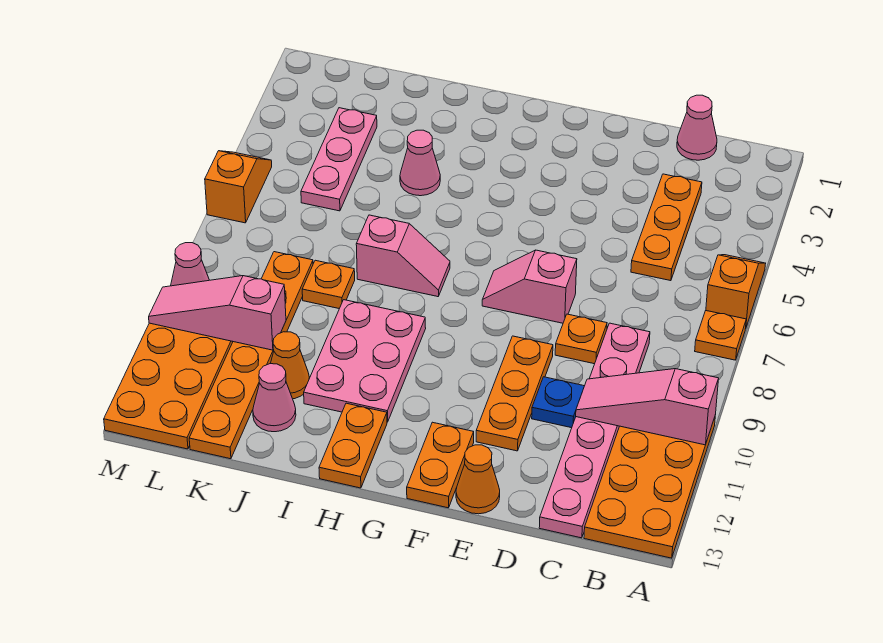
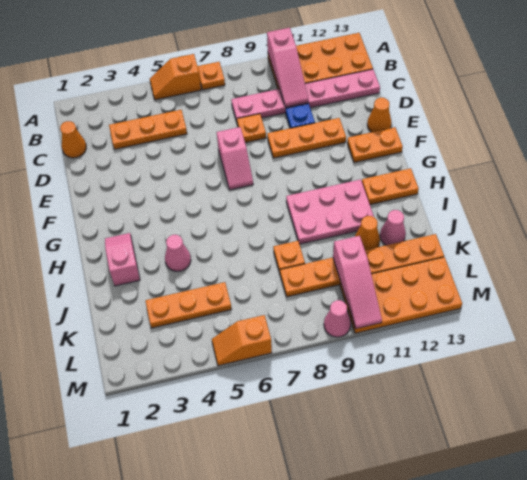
pink cone C1 level 1 -> orange cone C1 level 1
pink slope H7:I7 level 1 top I -> pink slope H2:I2 level 1 top I
pink plate K3:K5 level 1 -> orange plate K3:K5 level 1

